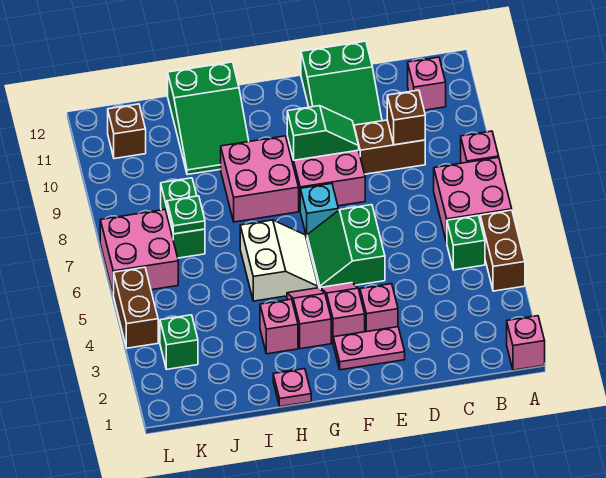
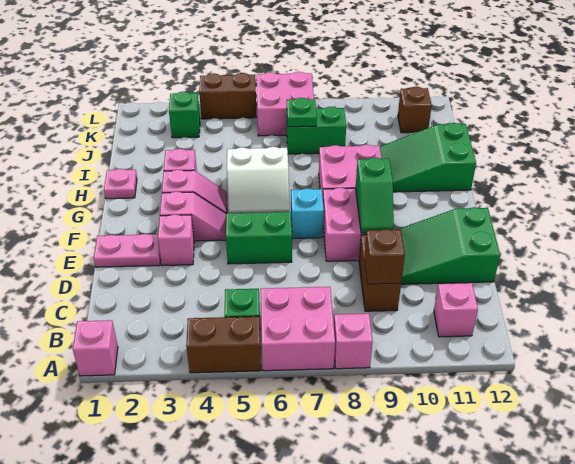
pink plate E2:F2 level 1 -> pink plate E1:E2 level 1

